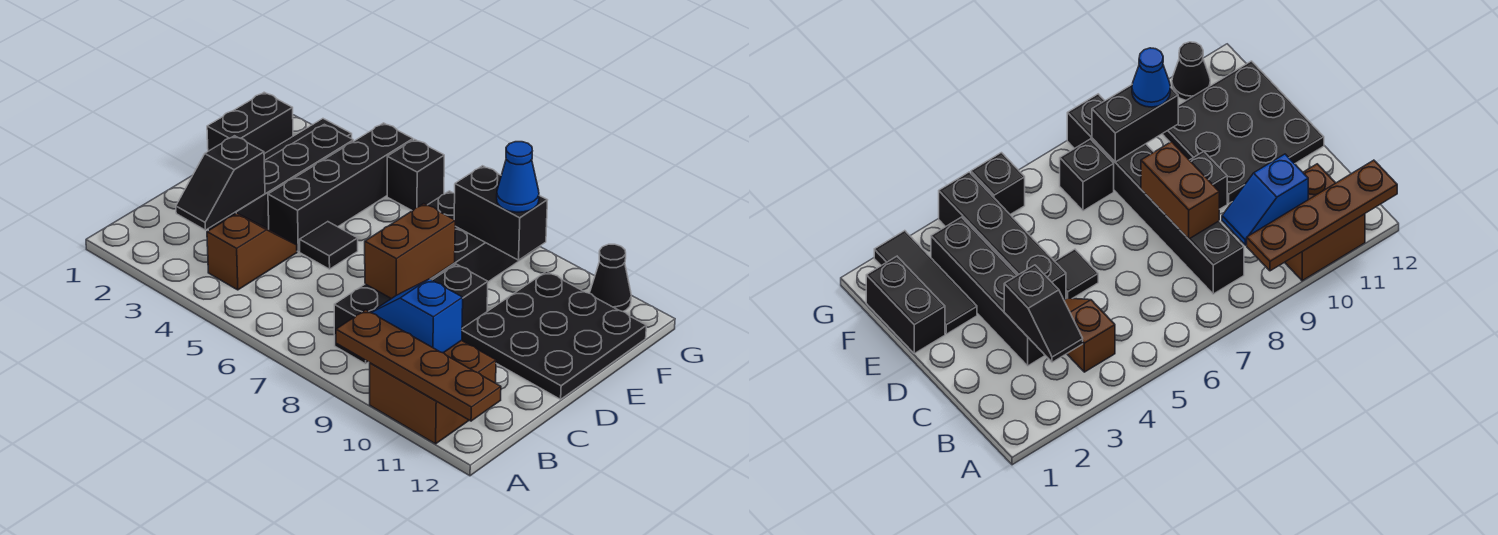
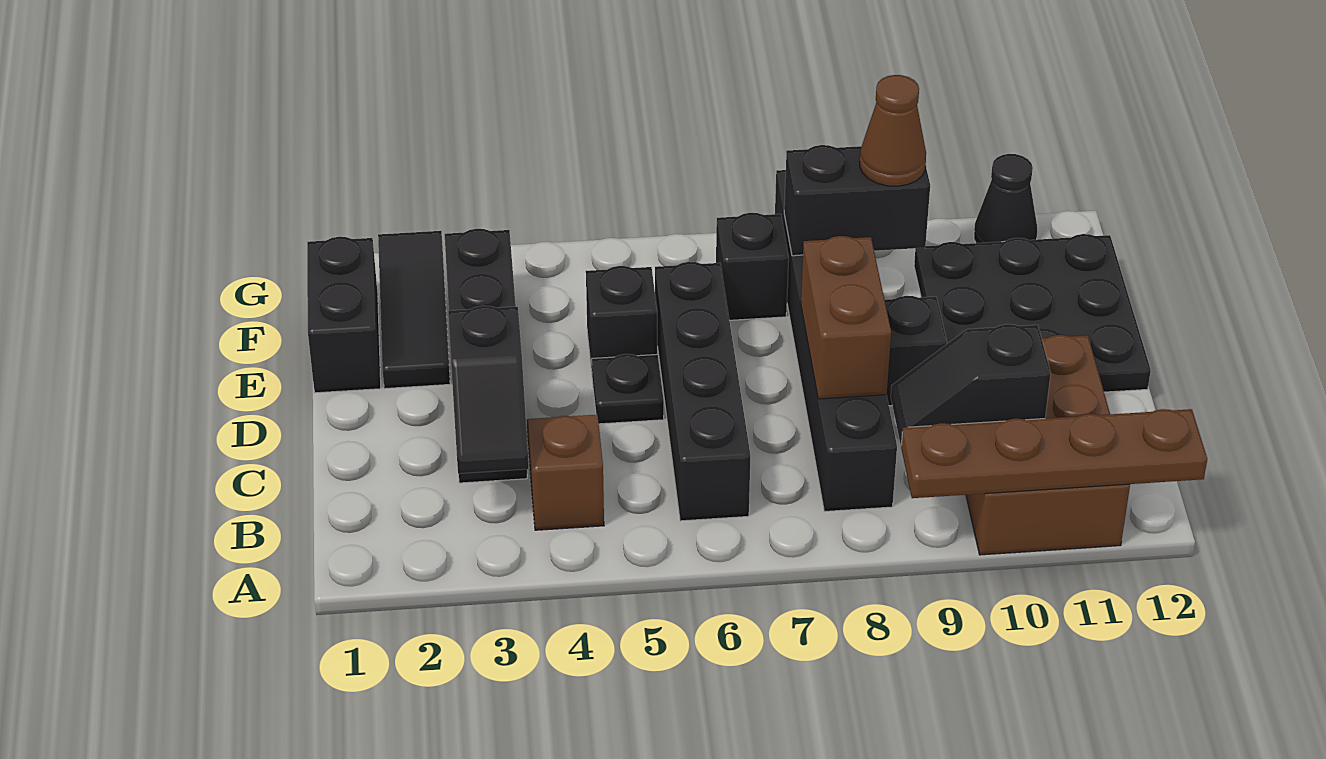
brown brick A10:B11 level 1 -> brown brick A10:C11 level 1
blue slope B9:B10 level 2 top 10 -> black slope B9:B10 level 2 top 10
black brick D4:G4 level 1 -> black brick B6:E6 level 1
black tile D5 level 1 -> black plate D5 level 1
blue cone F9 level 3 -> brown cone F9 level 3
black brick G5 level 1 -> black brick E5 level 1

